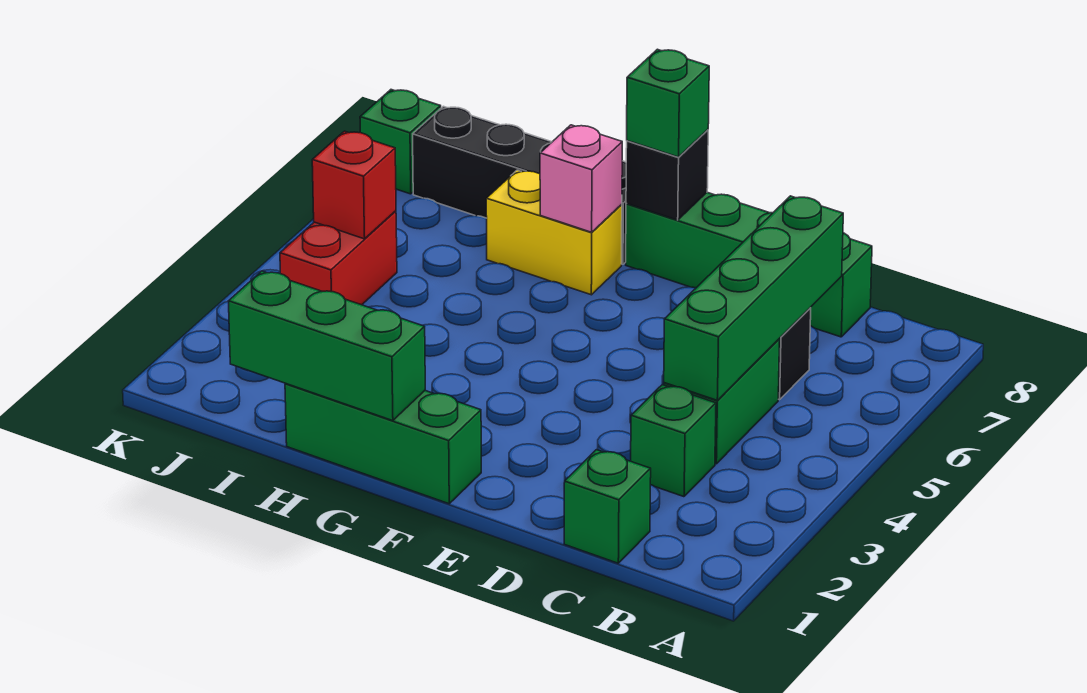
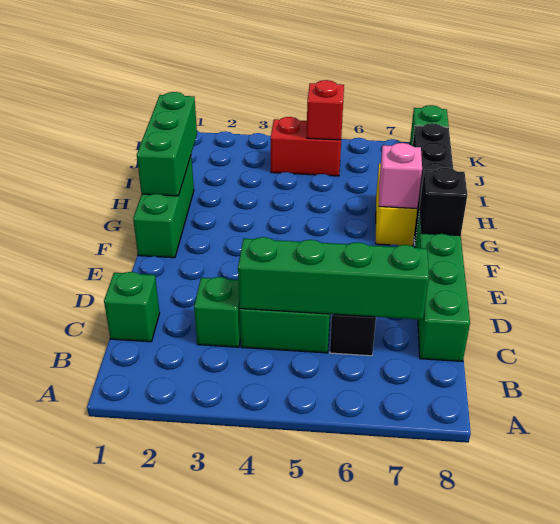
green brick F8 level 3 -> none

